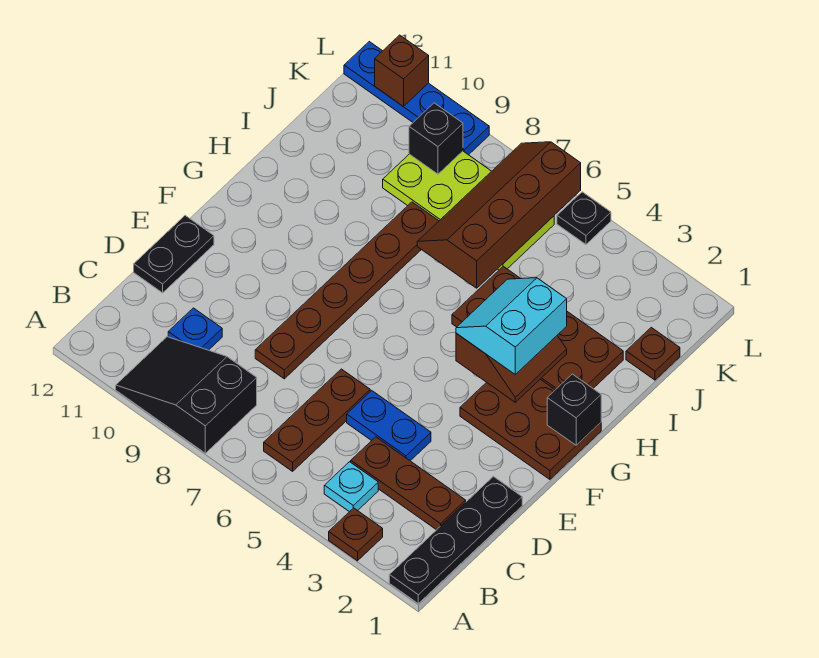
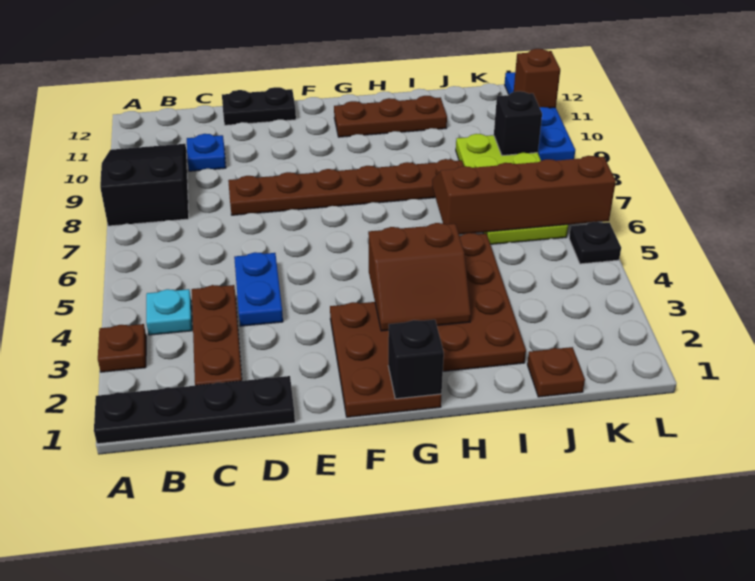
brown plate B6:D6 level 1 -> brown plate G11:I11 level 1
cyan slope G3:H4 level 3 top 3 -> none

